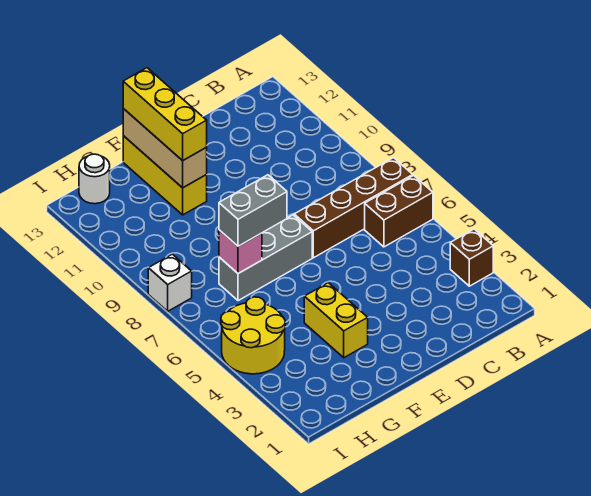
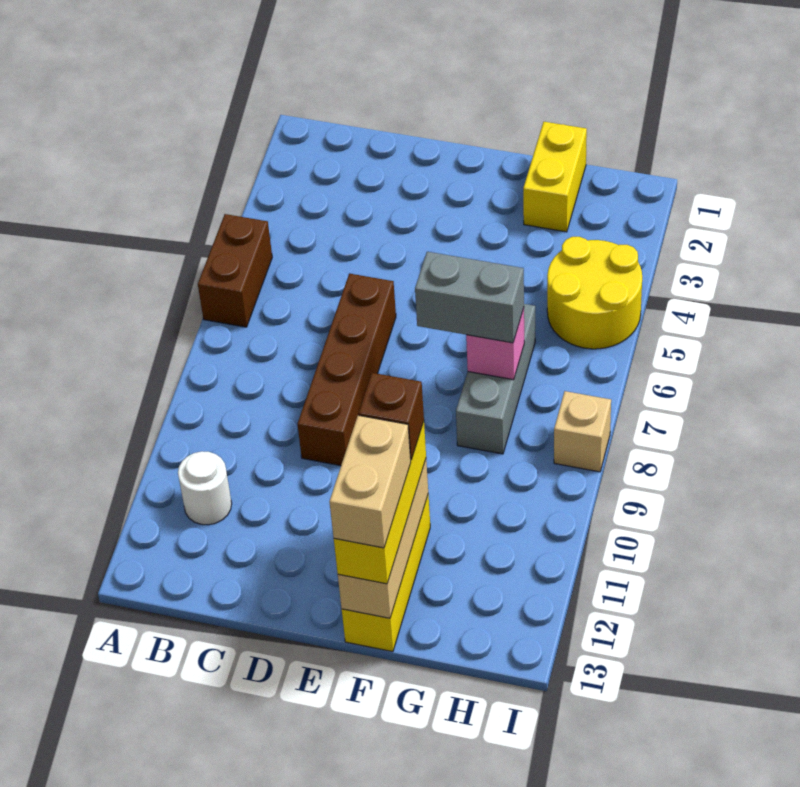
brown brick A3 level 1 -> brown brick F11 level 4
brown brick A6:B6 level 1 -> brown brick A5:A6 level 1
brown brick A7:D7 level 1 -> brown brick D6:D9 level 1
grey brick E7:G7 level 1 -> grey brick G6:G8 level 1
yellow brick F3:F4 level 1 -> yellow brick G1:G2 level 1
none -> tan brick F12:F13 level 4
white round brick H13 level 1 -> white round brick B11 level 1
white brick I8 level 1 -> tan brick I8 level 1

